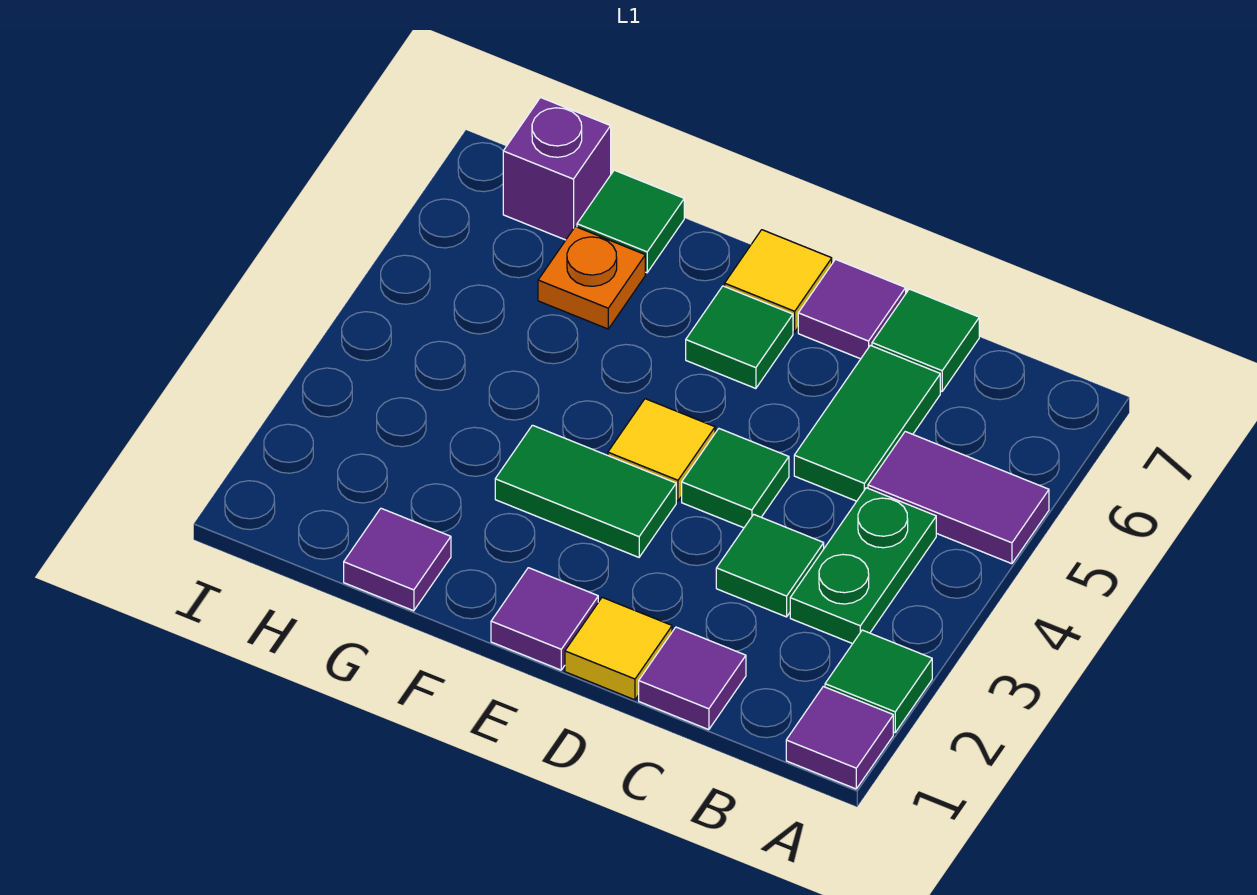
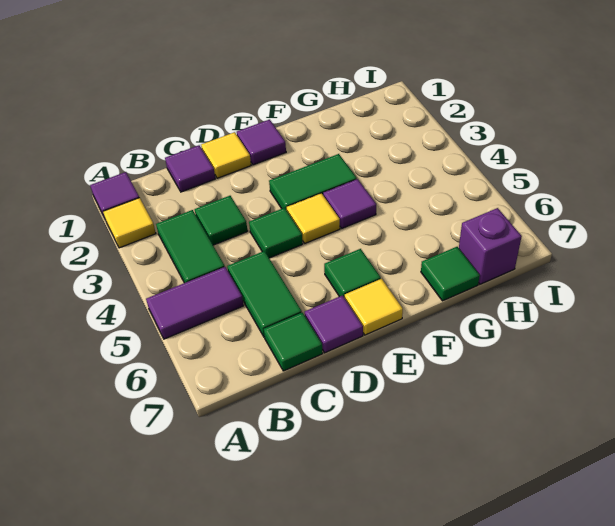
green tile A2 level 1 -> yellow tile A2 level 1
green plate B3:B4 level 1 -> green tile B3:B4 level 1
purple tile G1 level 1 -> purple tile F4 level 1
orange plate G6 level 1 -> none

